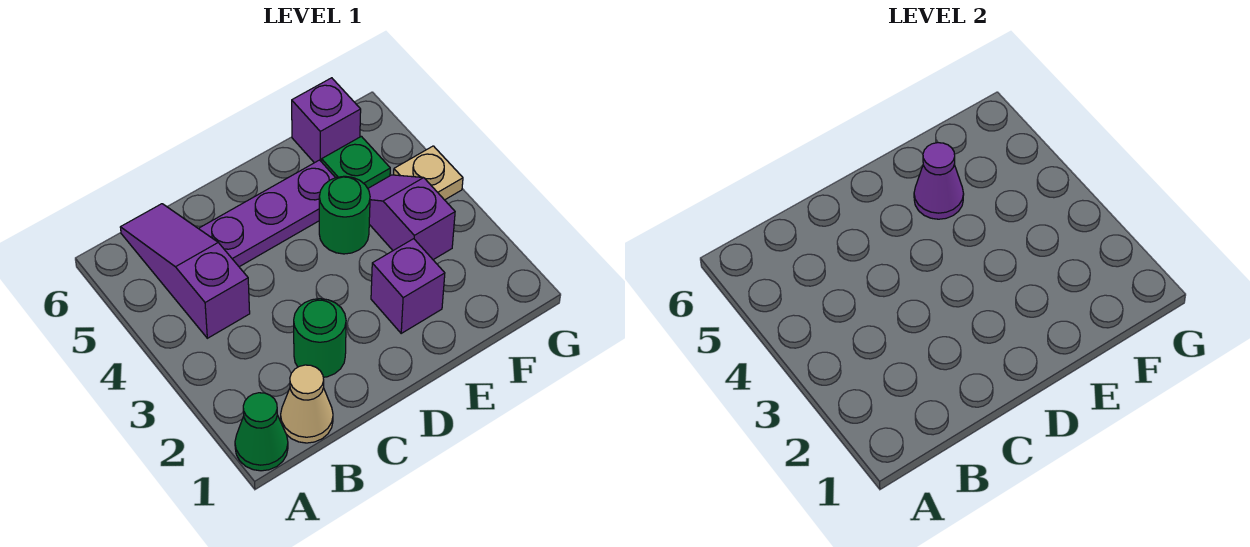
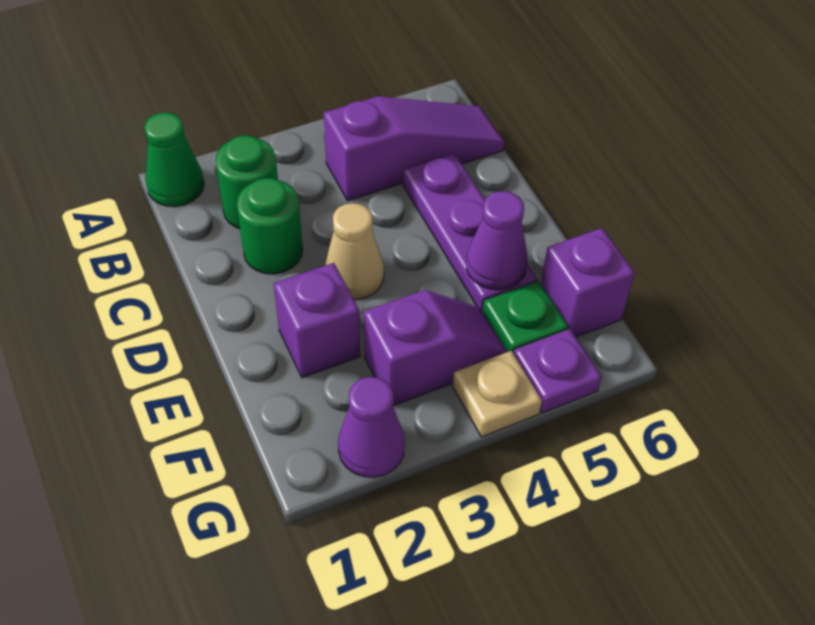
tan cone B1 level 1 -> tan cone D3 level 1
green round brick E4 level 1 -> green round brick B2 level 1
none -> purple cone G2 level 1
none -> purple plate G5 level 1

